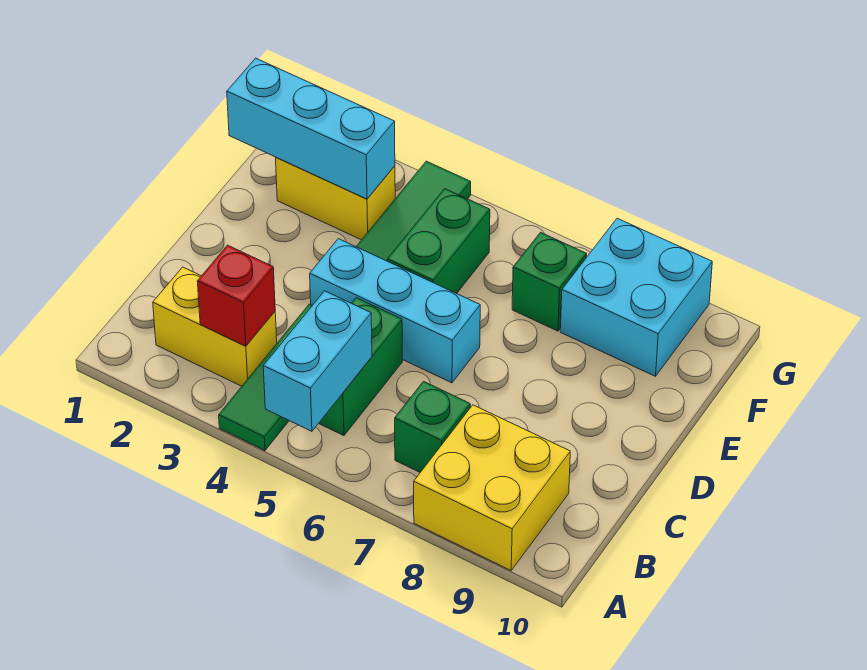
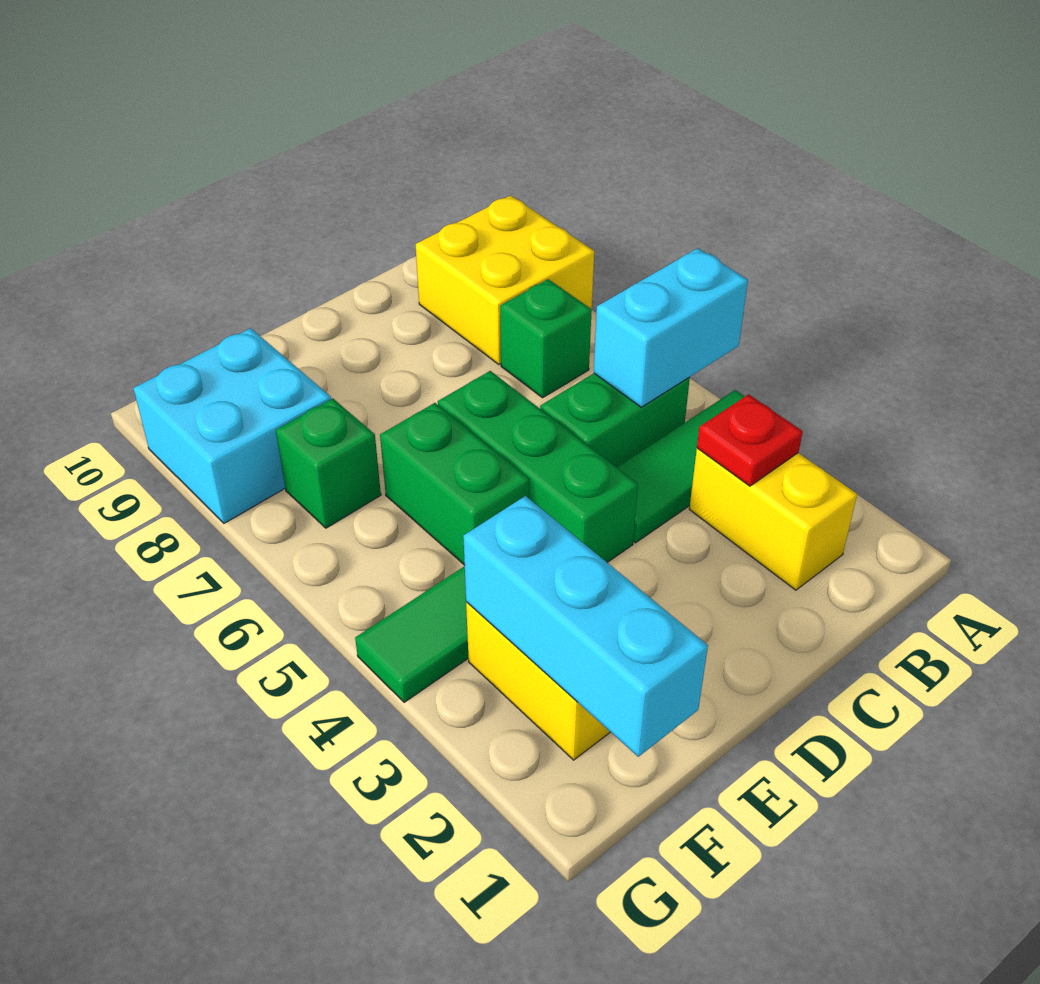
red brick B3 level 2 -> red plate B3 level 2
cyan brick D4:D6 level 1 -> green brick D4:D6 level 1
green brick E5:F5 level 1 -> green brick E5:E6 level 1

